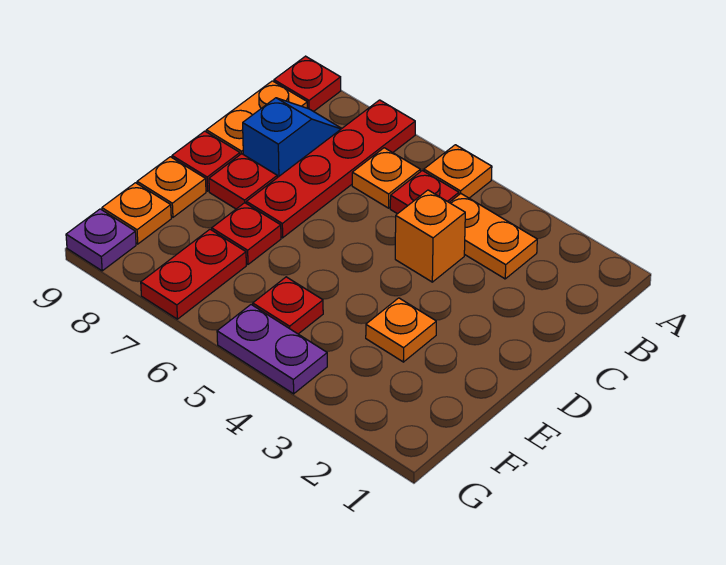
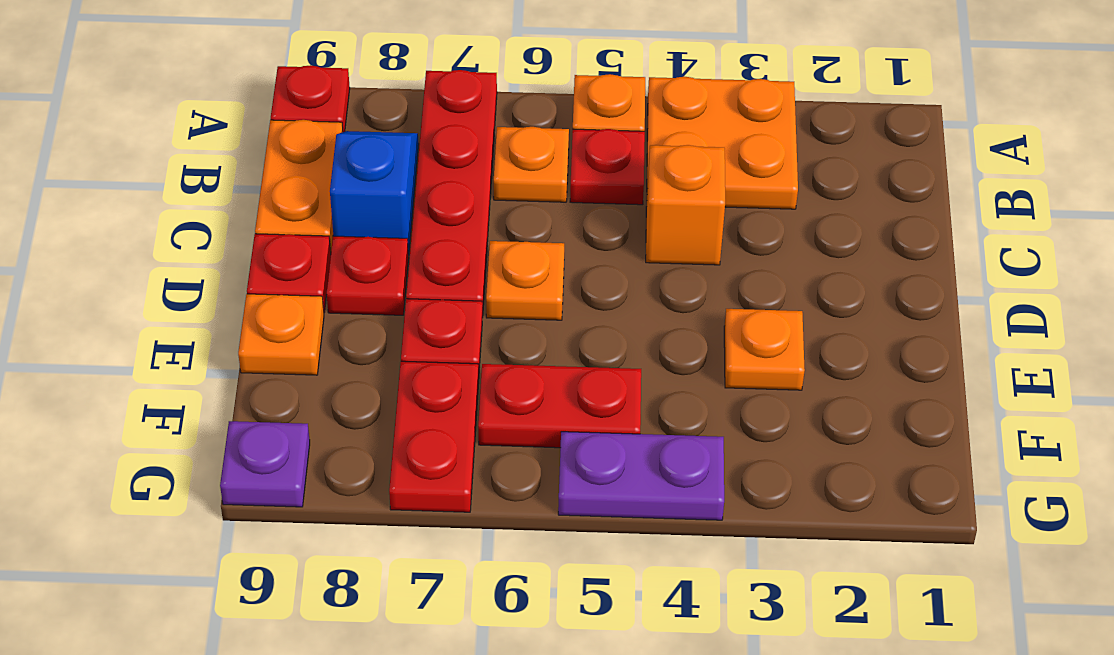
orange plate B3:B4 level 1 -> orange plate A3:B4 level 1
red plate F5 level 1 -> red plate F5:F6 level 1
orange plate F9 level 1 -> orange plate D6 level 1

